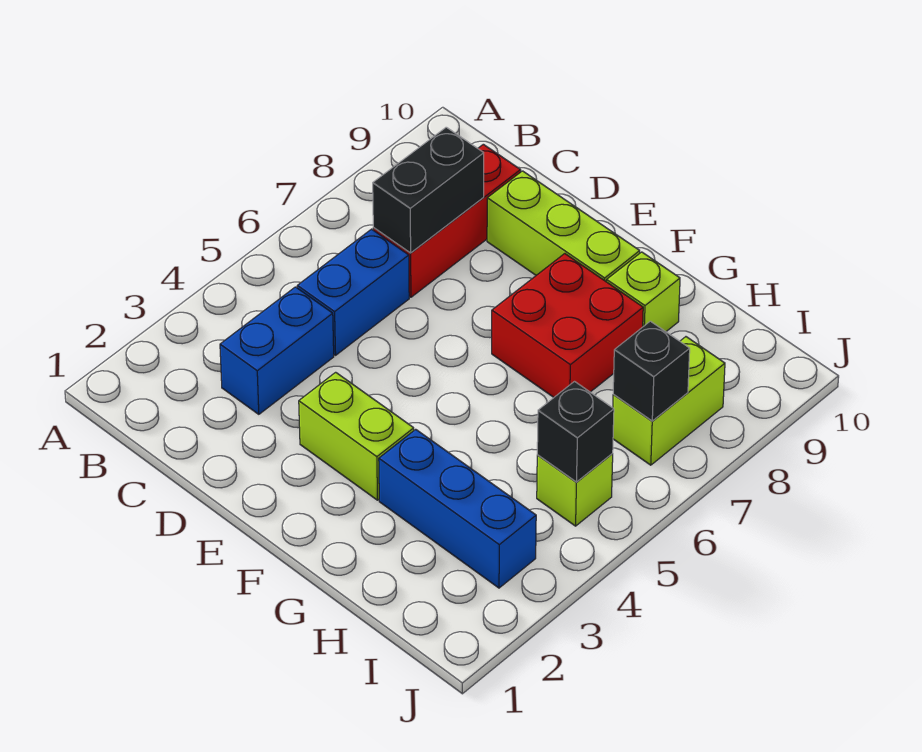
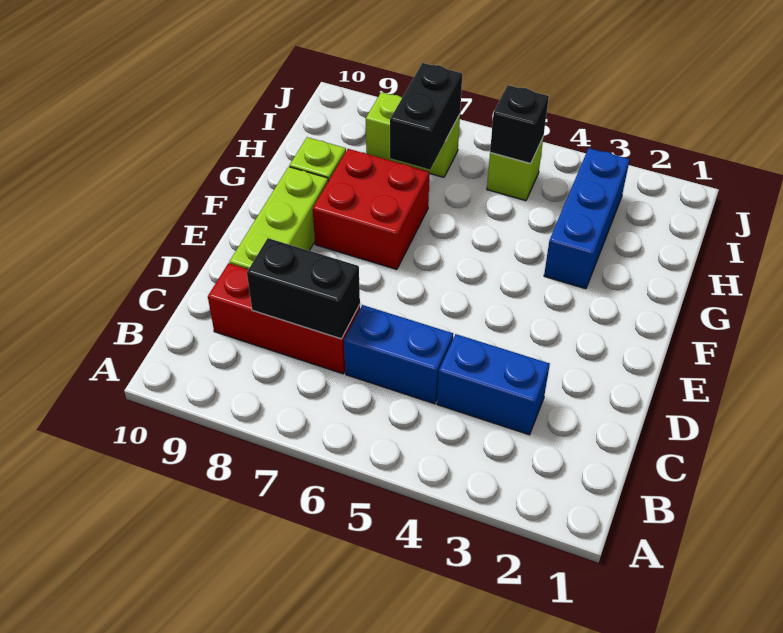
lime brick E3:F3 level 1 -> none
black brick I7 level 2 -> black brick H7:I7 level 2

